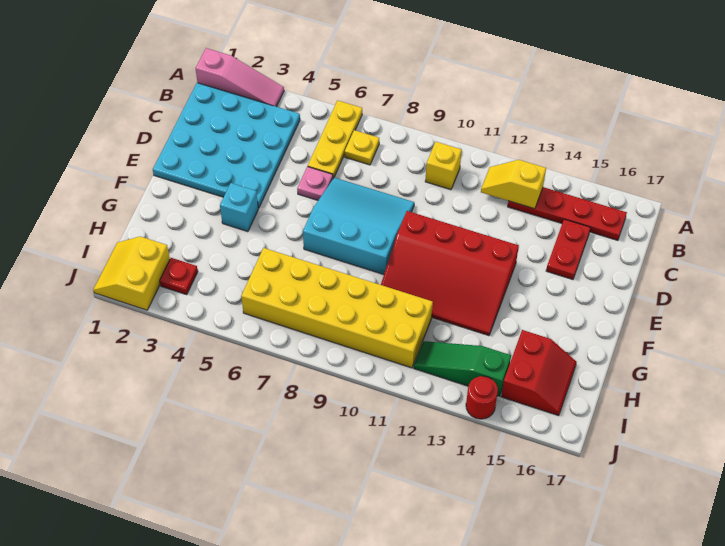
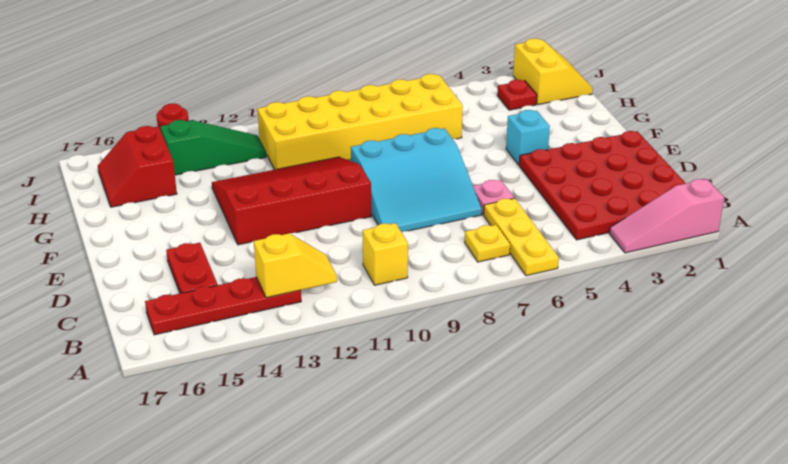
cyan plate B1:E4 level 1 -> red plate B1:E4 level 1

